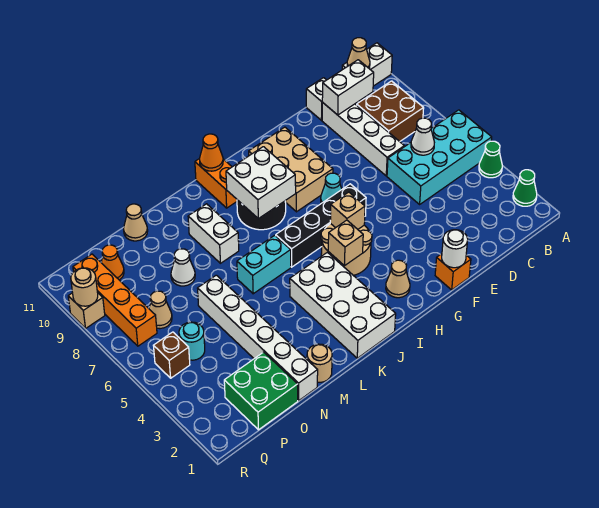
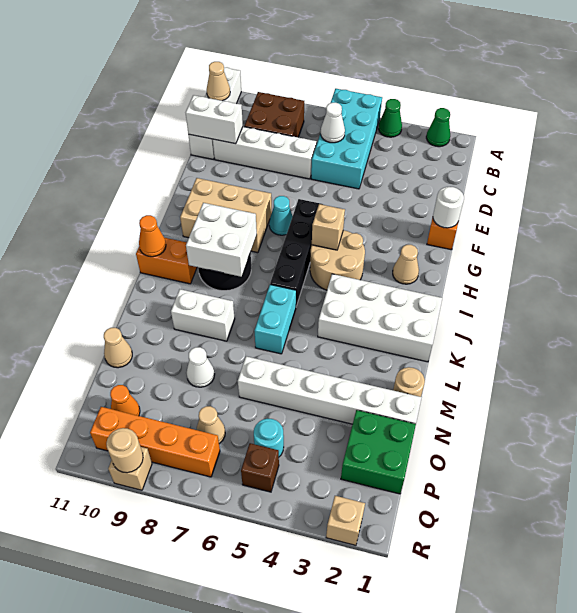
white brick C10:D10 level 2 -> white brick D10:D11 level 2
tan brick I4 level 2 -> tan brick R2 level 1

